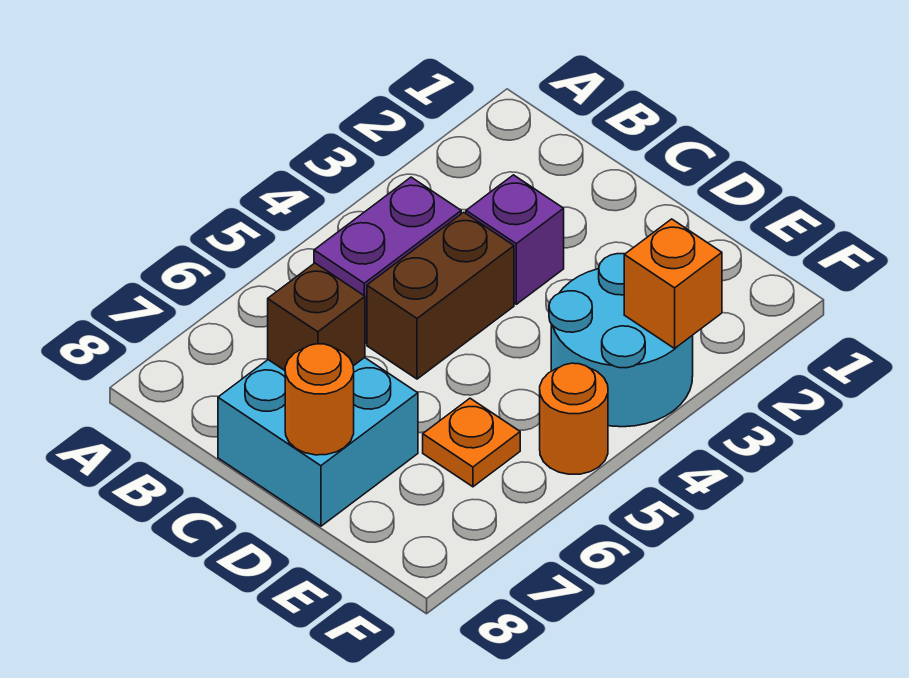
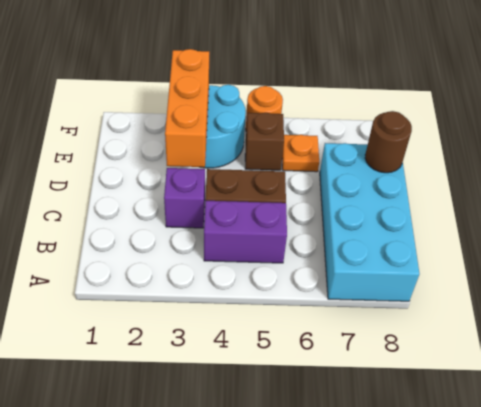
cyan brick C7:D8 level 1 -> cyan brick A7:D8 level 1
brown brick C7 level 2 -> brown brick E5 level 1
orange round brick D8 level 2 -> brown round brick D8 level 2
orange brick F3 level 2 -> orange brick D3:F3 level 2

